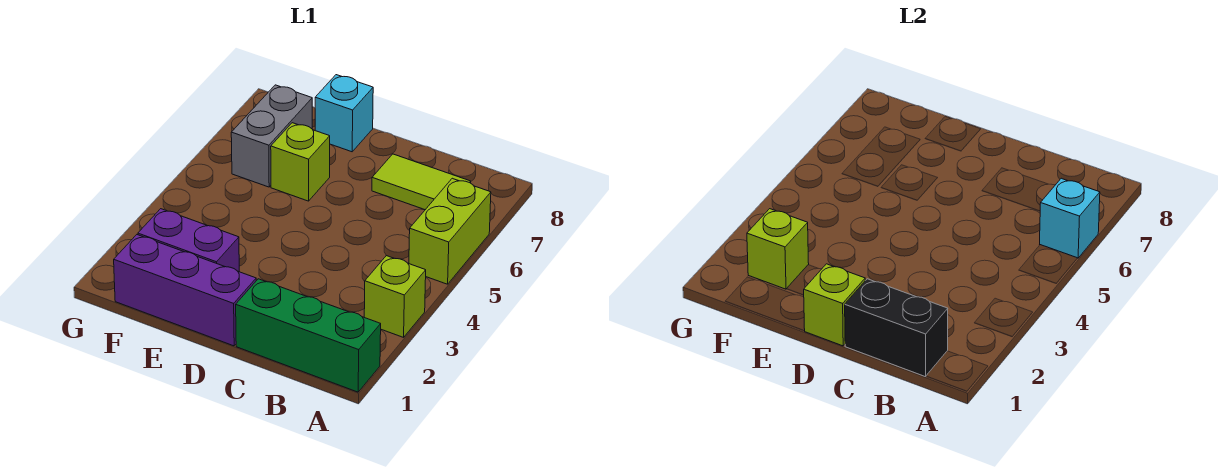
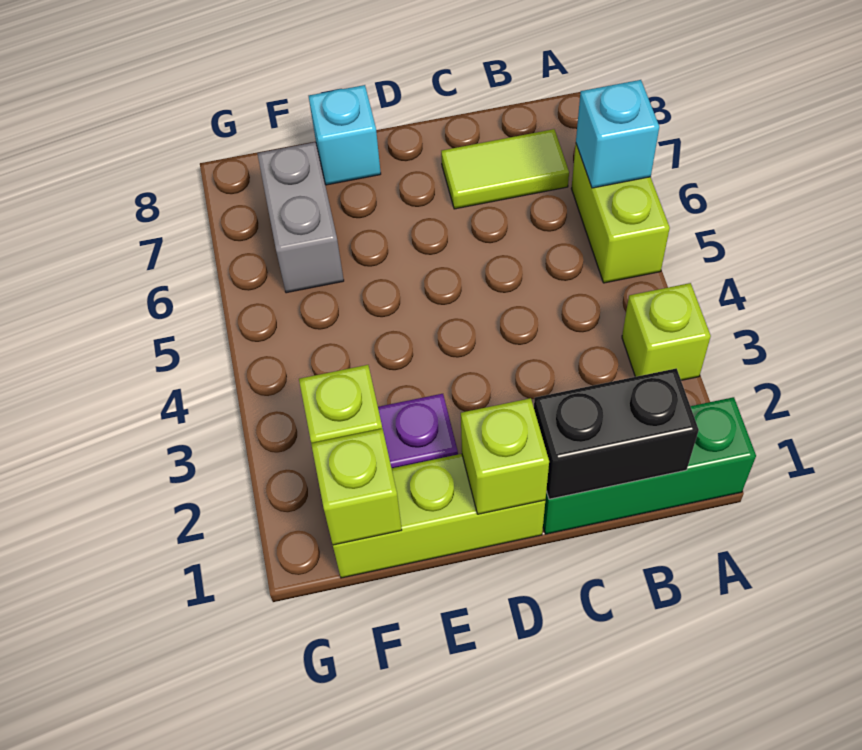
purple brick D1:F1 level 1 -> lime brick D1:F1 level 1
lime brick E6 level 1 -> lime brick F1 level 2

